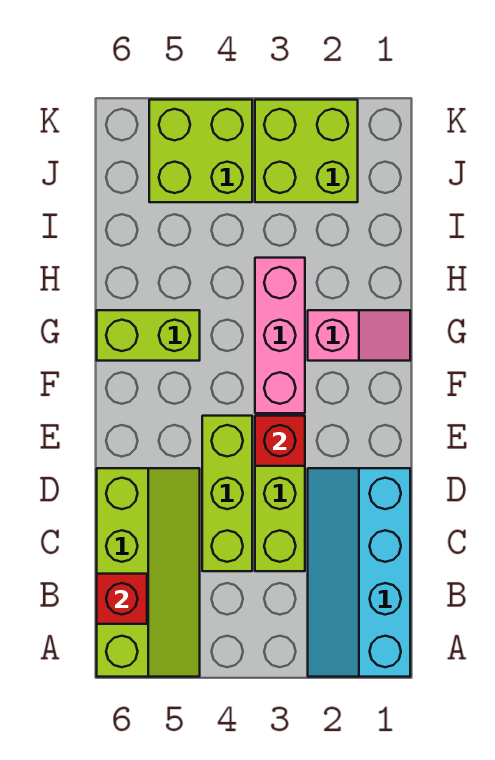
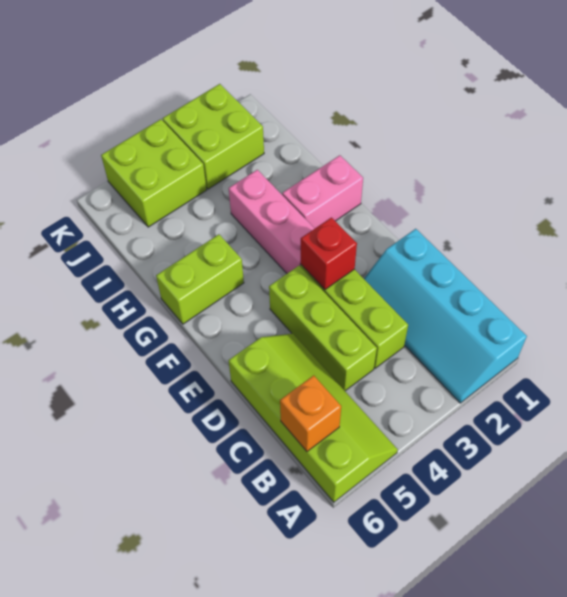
red brick B6 level 2 -> orange brick B6 level 2
pink slope G1:G2 level 1 top 2 -> pink brick G1:G2 level 1

